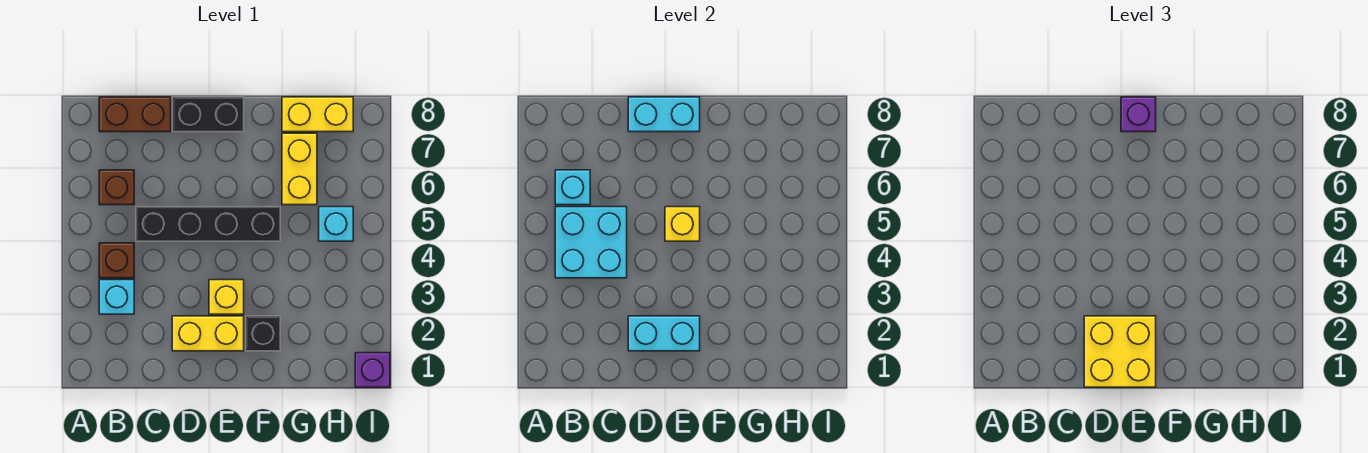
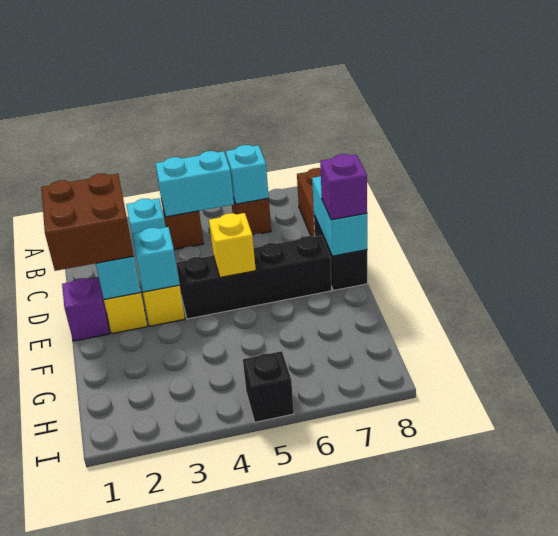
cyan brick B4:C5 level 2 -> cyan brick B4:B5 level 2
black brick C5:F5 level 1 -> black brick E4:E7 level 1
yellow brick D1:E2 level 3 -> brown brick D1:E2 level 3
black brick F2 level 1 -> black brick I5 level 1
yellow brick G6:G7 level 1 -> none
yellow brick G8:H8 level 1 -> none
cyan brick H5 level 1 -> cyan brick E3 level 2
purple brick I1 level 1 -> purple brick E1 level 1

